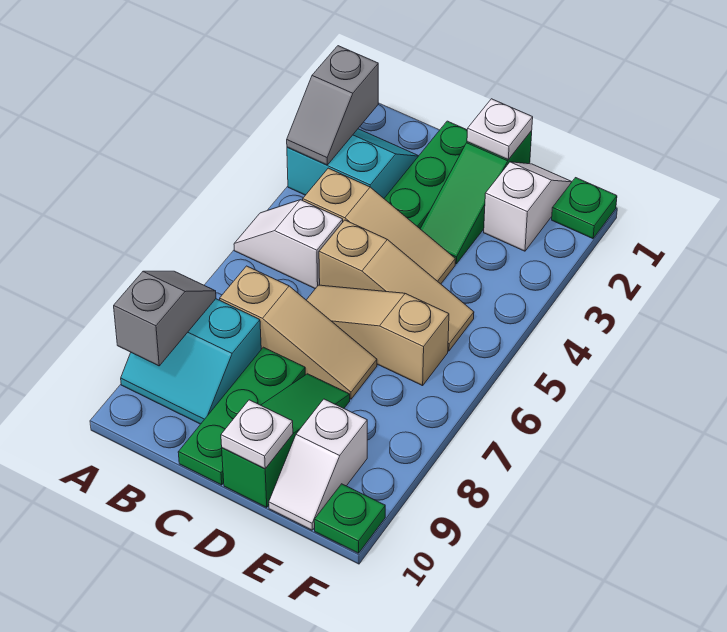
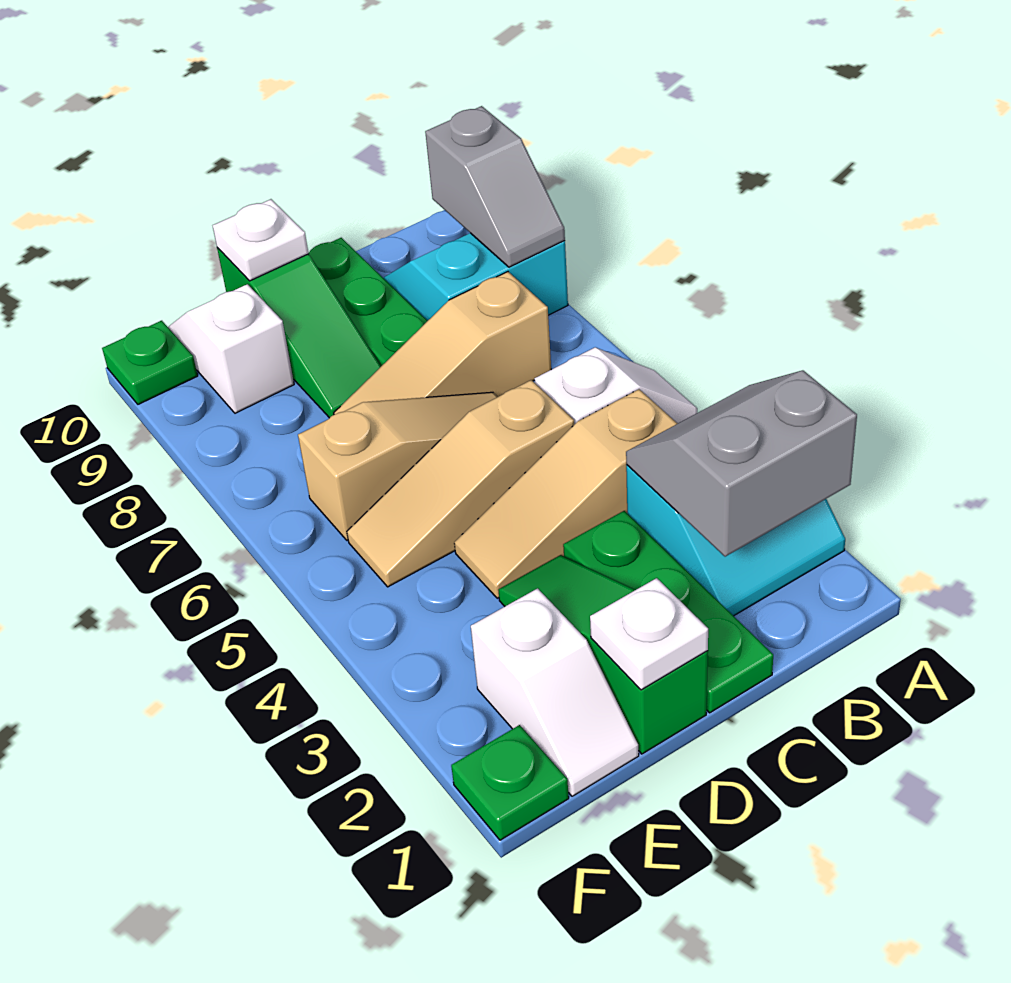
grey slope A2:A3 level 2 top 2 -> grey slope A2:B3 level 2 top 2

